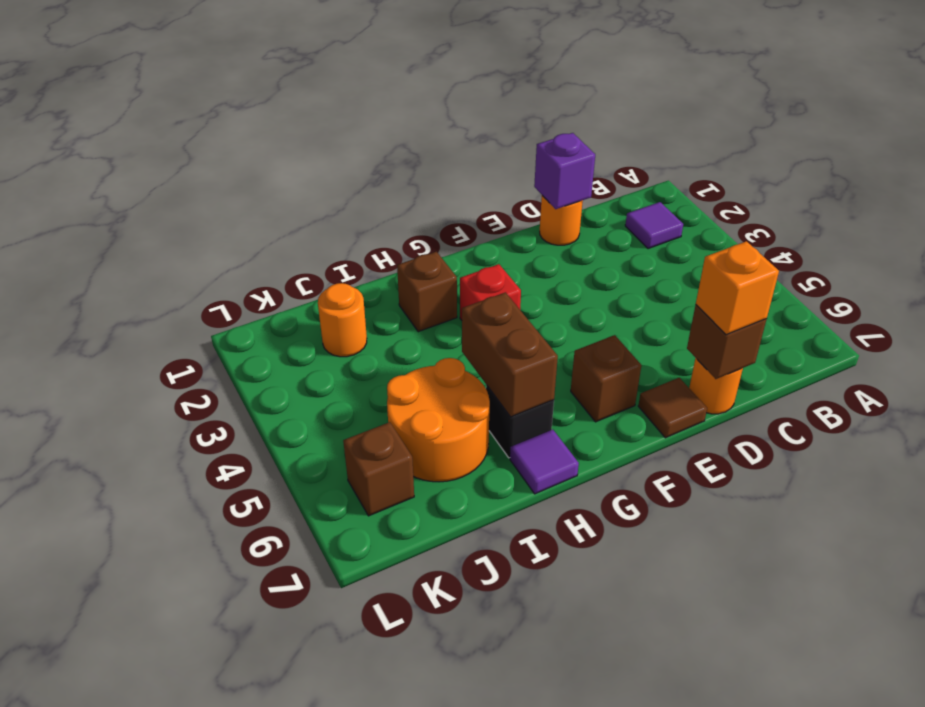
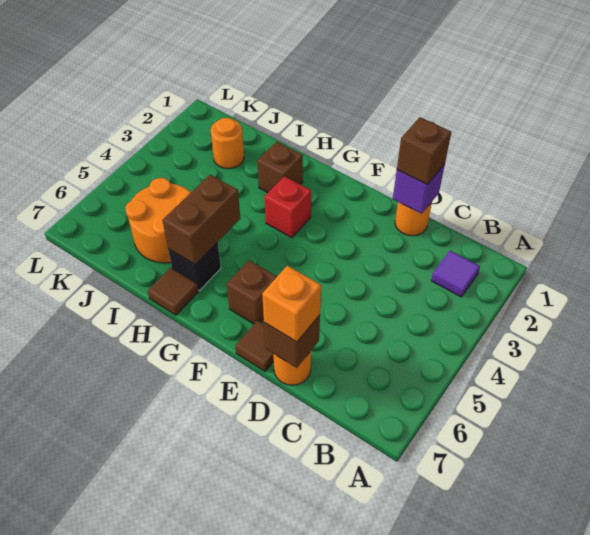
purple tile H7 level 1 -> brown tile H7 level 1
brown brick K6 level 1 -> brown brick D1 level 3

